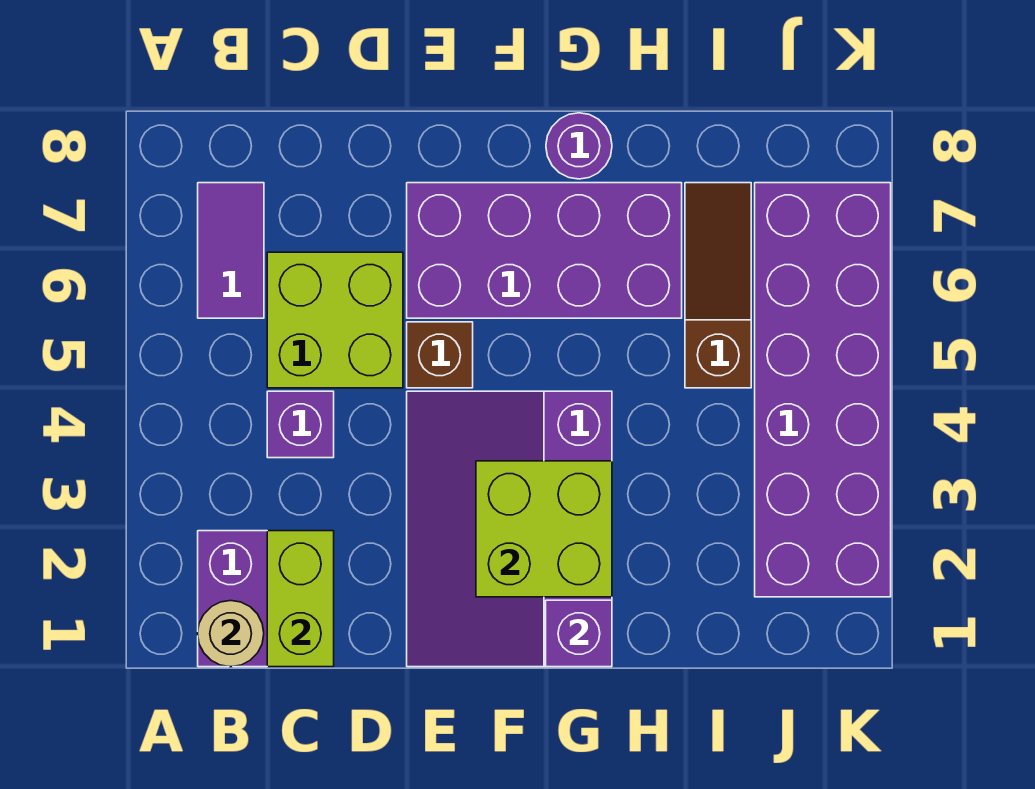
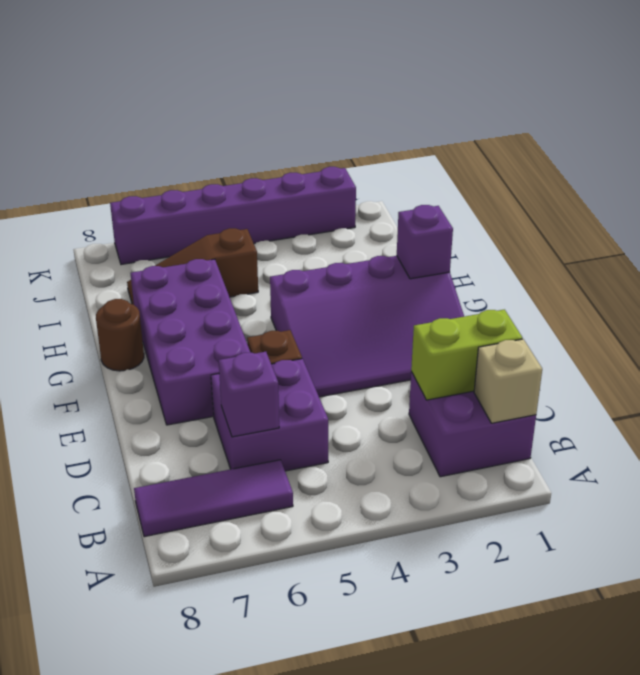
tan round brick B1 level 2 -> tan brick B1 level 2
purple tile B6:B7 level 1 -> purple tile B6:B8 level 1
purple brick C4 level 1 -> purple brick C6 level 2
lime brick C5:D6 level 1 -> purple brick C5:D6 level 1
lime brick F2:G3 level 2 -> none
purple round brick G8 level 1 -> brown round brick G8 level 1
purple brick J2:K7 level 1 -> purple brick K2:K7 level 1

